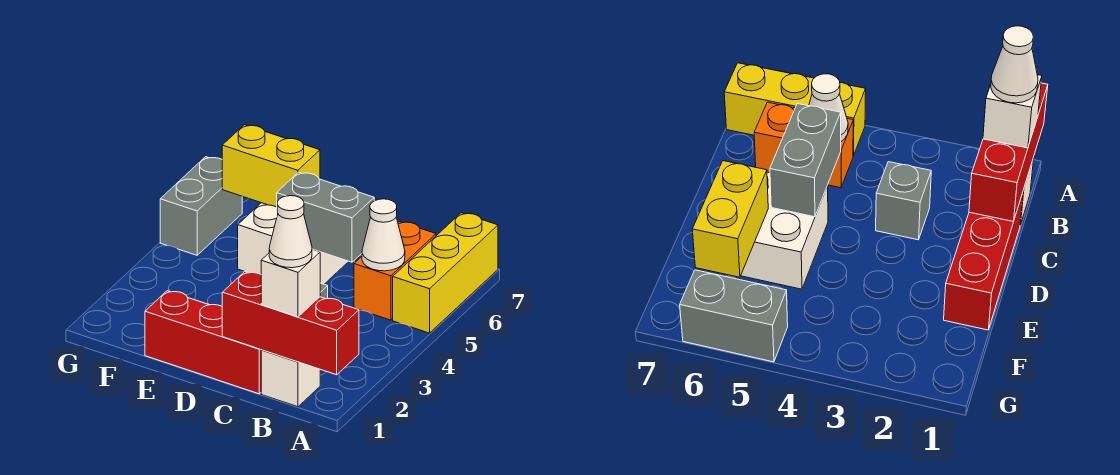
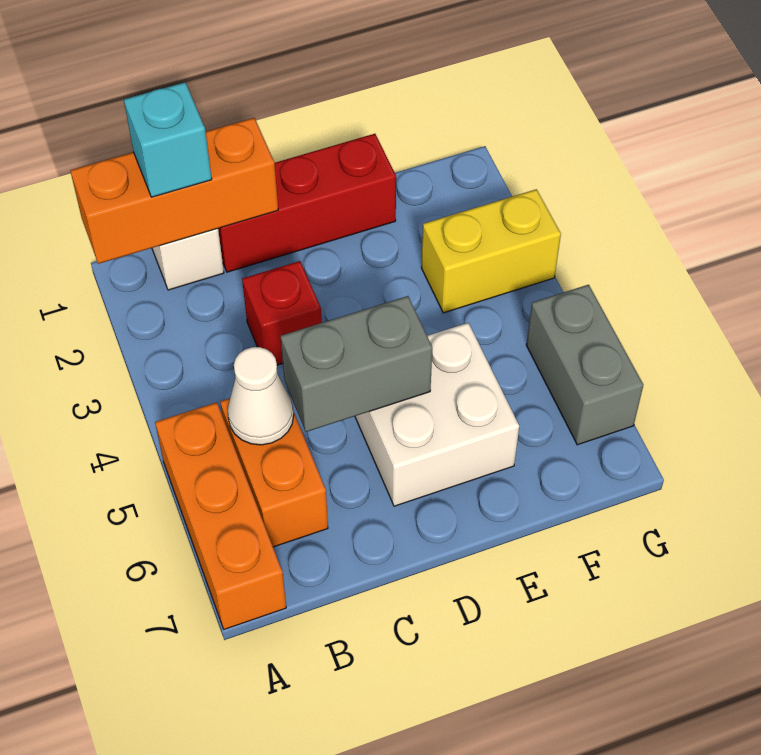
red brick A1:C1 level 2 -> orange brick A1:C1 level 2
yellow brick A5:A7 level 1 -> orange brick A5:A7 level 1
white brick B1 level 3 -> cyan brick B1 level 3
white cone B1 level 4 -> none
grey brick C3 level 1 -> red brick C3 level 1
yellow brick E6:F6 level 2 -> yellow brick F3:G3 level 1

